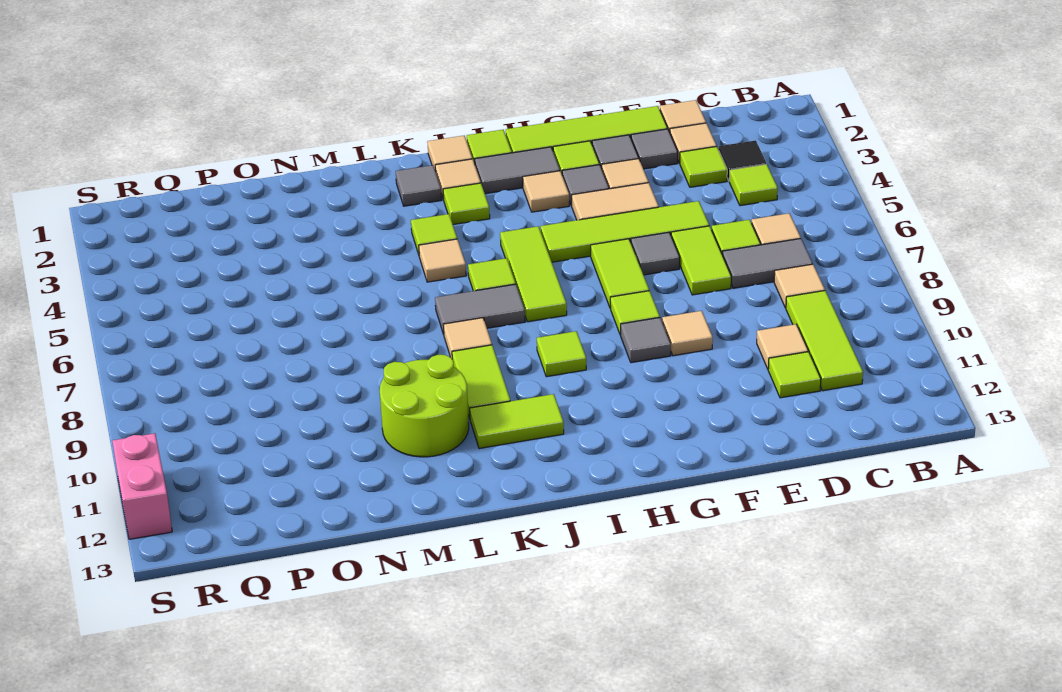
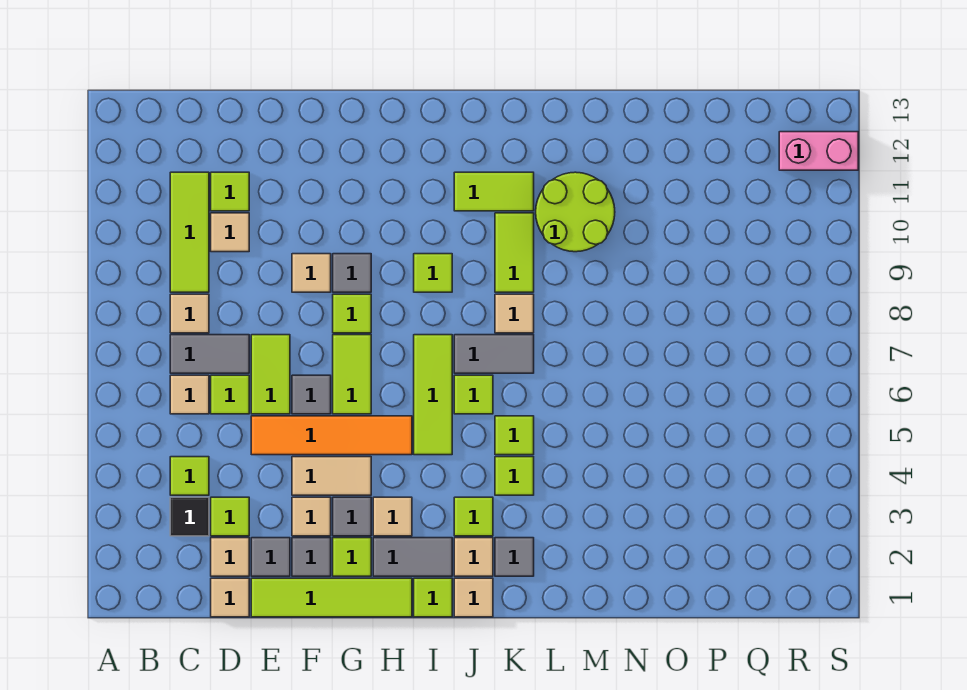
lime tile E5:H5 level 1 -> orange tile E5:H5 level 1
tan tile K5 level 1 -> lime tile K5 level 1
pink brick S11:S12 level 1 -> pink brick R12:S12 level 1

